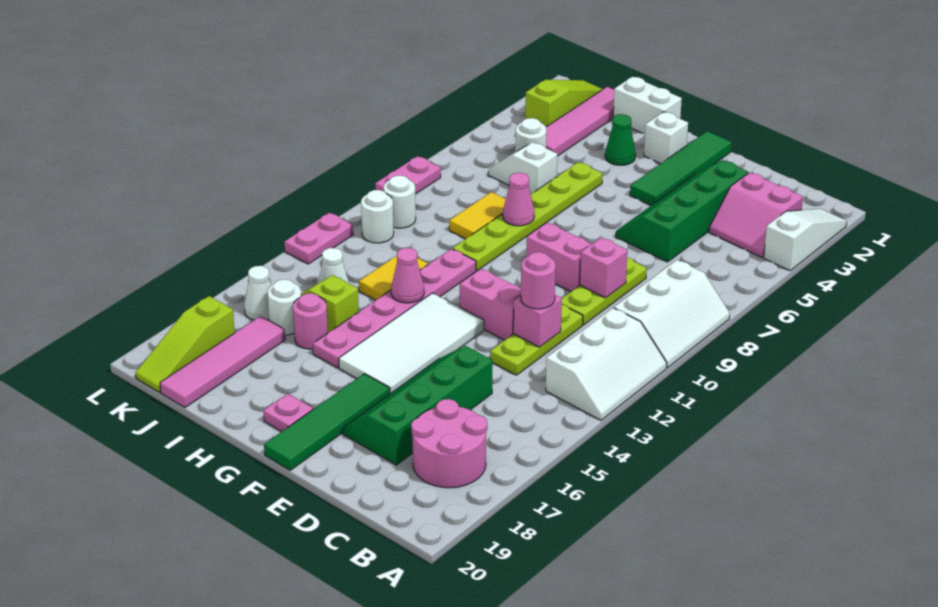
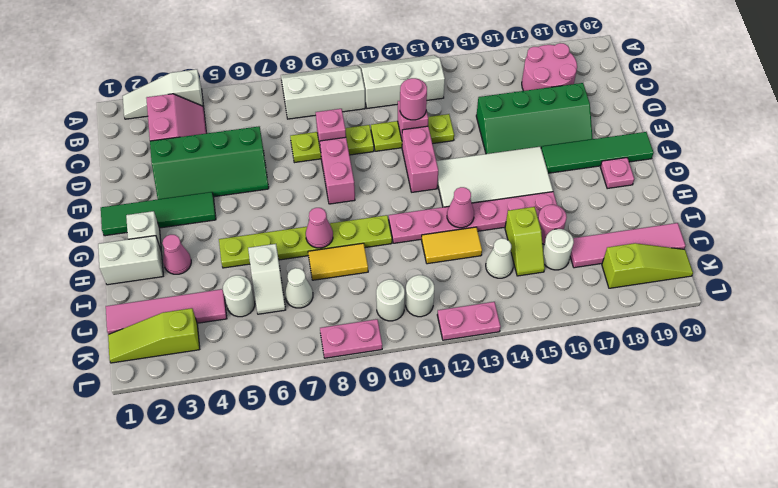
white brick H1:I1 level 1 -> white brick H1:H2 level 1
green cone H3 level 1 -> pink cone H3 level 1
white cone K16 level 1 -> white cone J7 level 1

